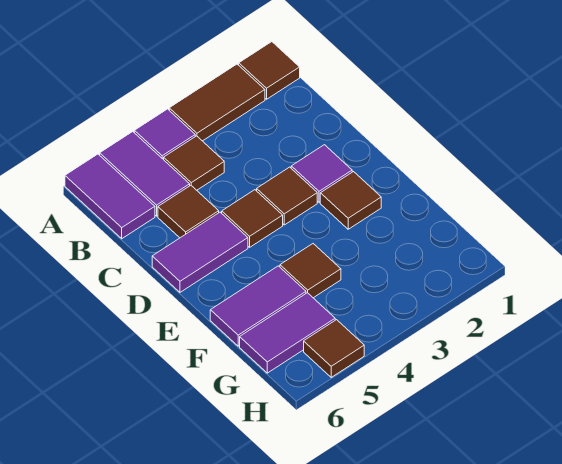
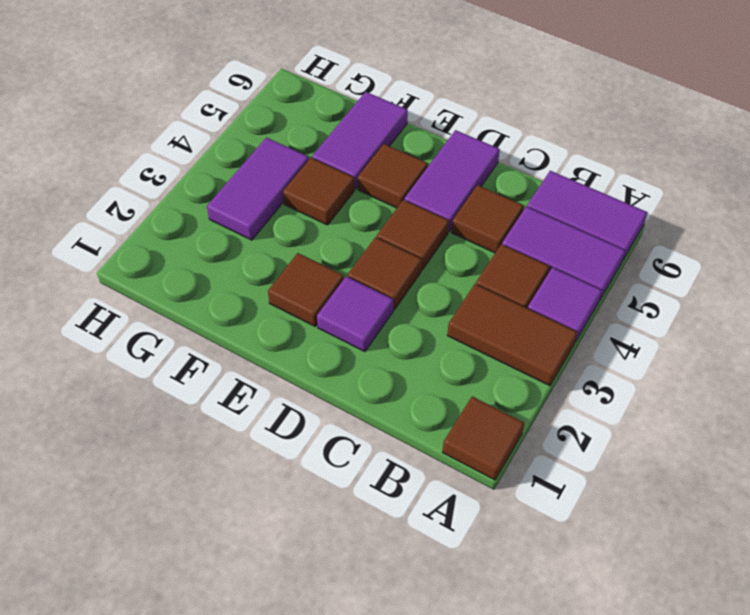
brown tile A2:A3 level 1 -> brown tile A3:B3 level 1
purple tile G5:G6 level 1 -> purple tile G3:G4 level 1
brown tile H5 level 1 -> brown tile E5 level 1

